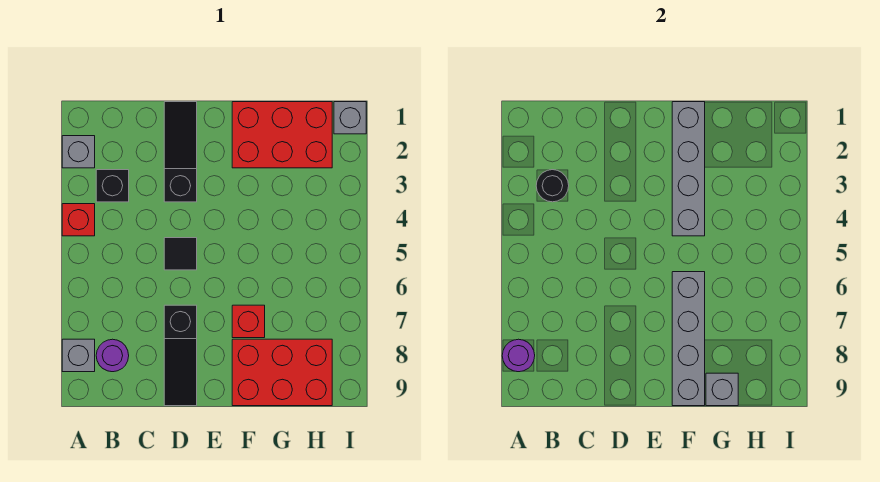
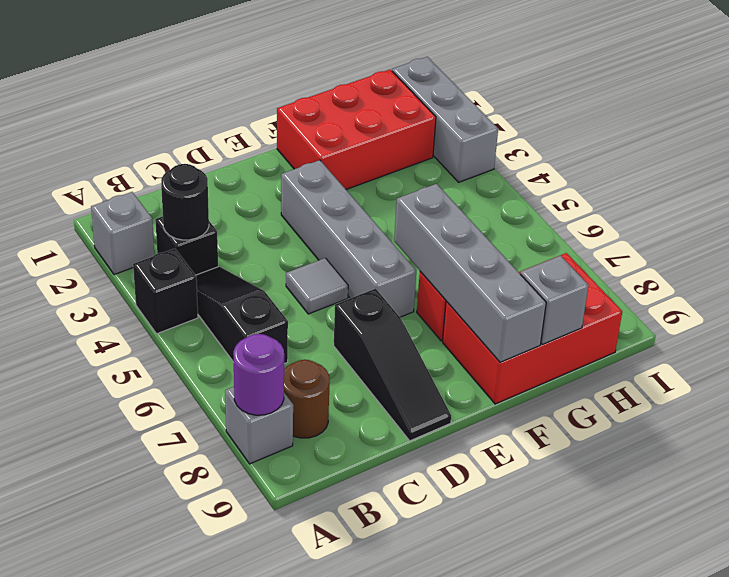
red brick A4 level 1 -> black brick A4 level 1
purple round brick B8 level 1 -> brown round brick B8 level 1
black slope D1:D3 level 1 top 3 -> black slope B4:B6 level 1 top 6
black tile D5 level 1 -> grey tile D5 level 1
grey brick F1:F4 level 2 -> grey brick E3:E6 level 1
grey brick I1 level 1 -> grey brick I1:I3 level 1

